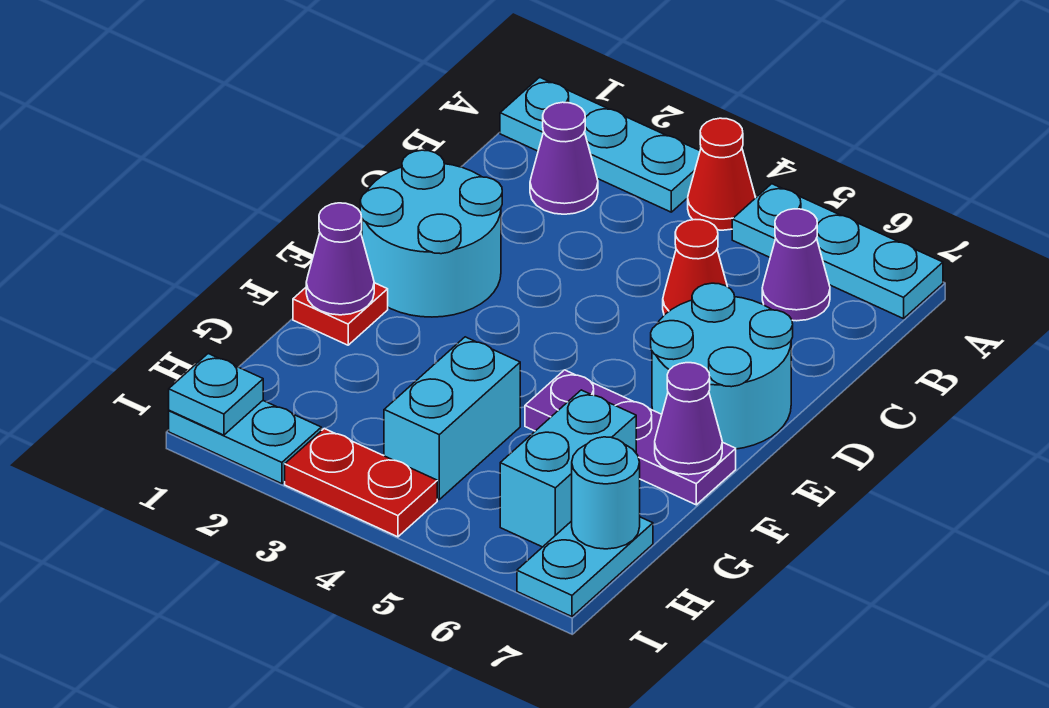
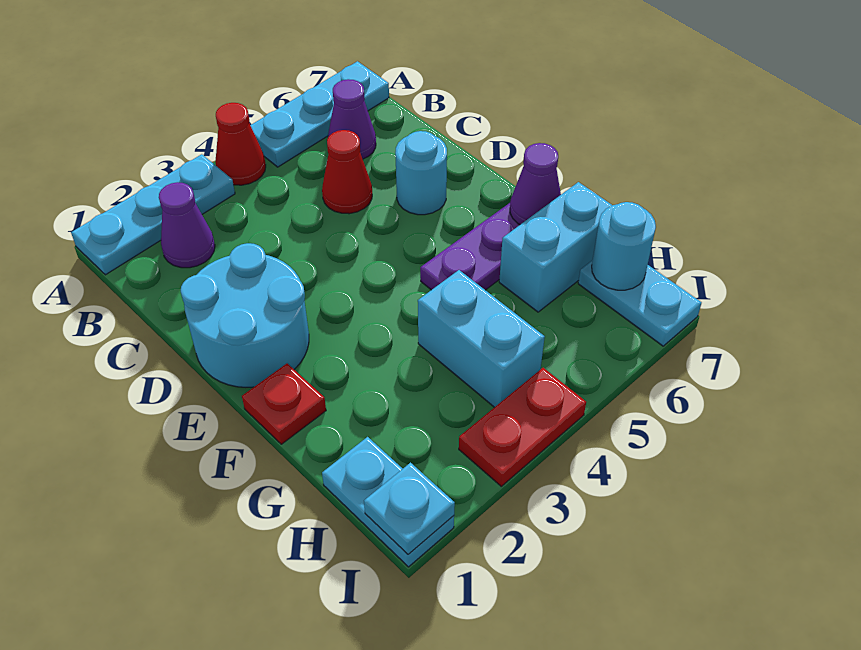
cyan round brick D6:E7 level 1 -> cyan round brick D6 level 1
purple cone F1 level 2 -> none
cyan brick G6:H6 level 1 -> cyan brick G6:G7 level 1
cyan plate I1:I2 level 1 -> cyan plate H1:I1 level 1

